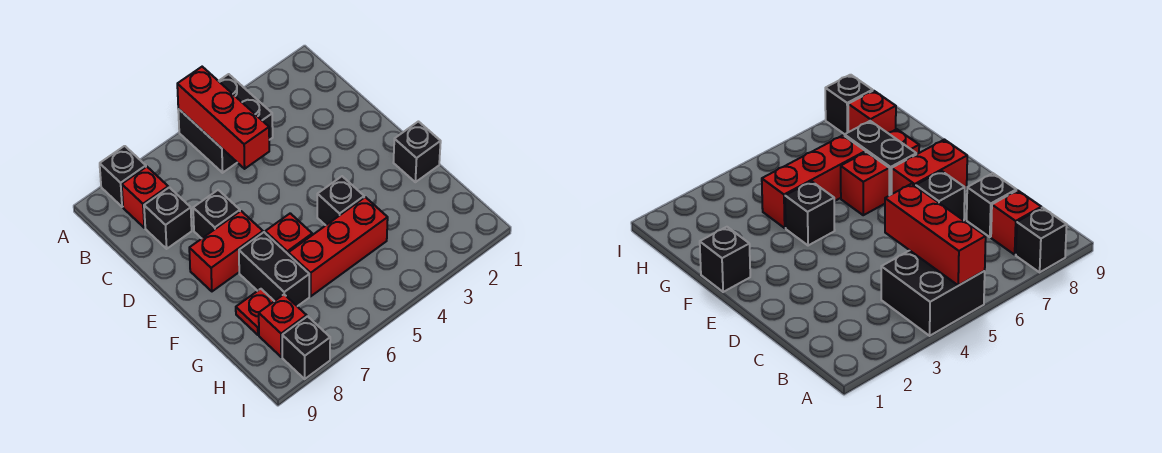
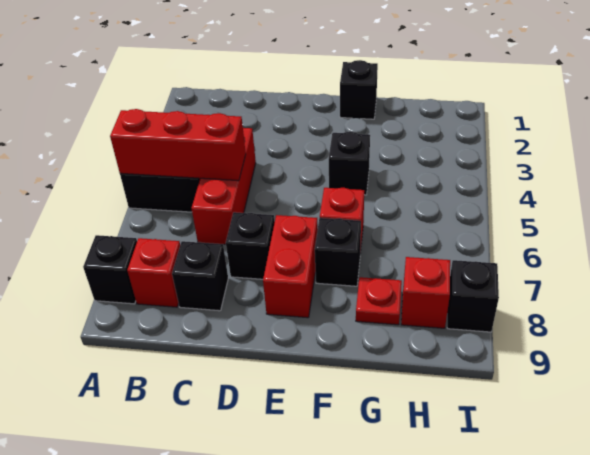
black brick F7:G7 level 1 -> black brick F7 level 1
red brick G4:G6 level 1 -> red brick C4:C6 level 1

